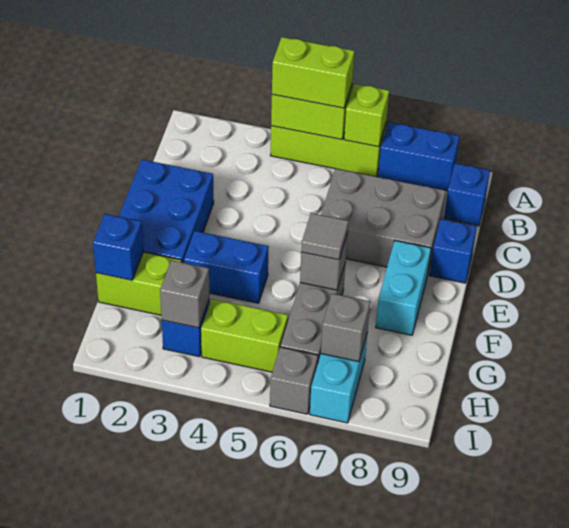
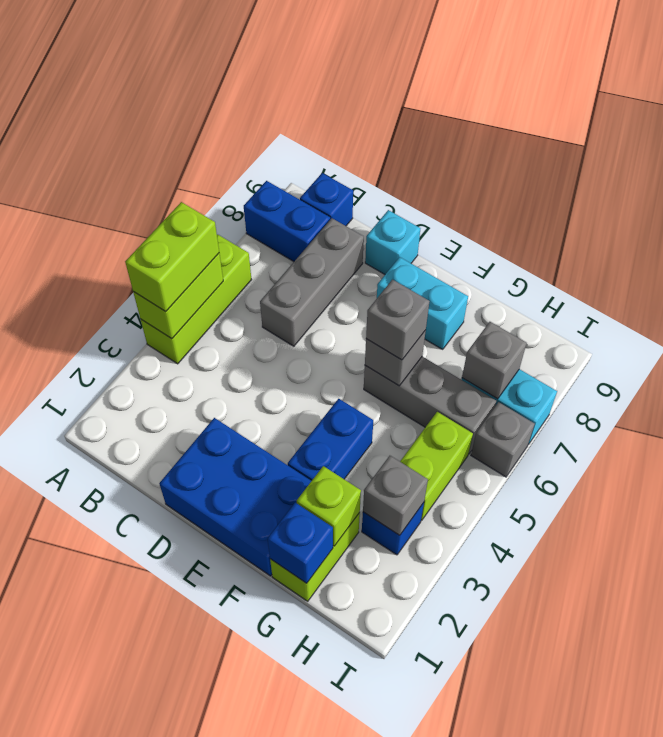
lime brick A6 level 2 -> lime brick G2 level 2
blue brick A7:A8 level 1 -> blue brick A8:B8 level 1
grey brick C6:D8 level 1 -> grey brick C6:C8 level 1
blue brick D9 level 1 -> cyan brick D9 level 1
grey tile F6 level 3 -> grey brick F6 level 3

